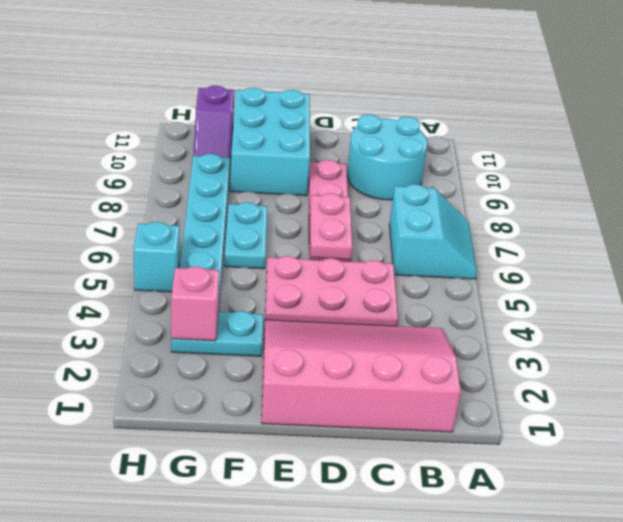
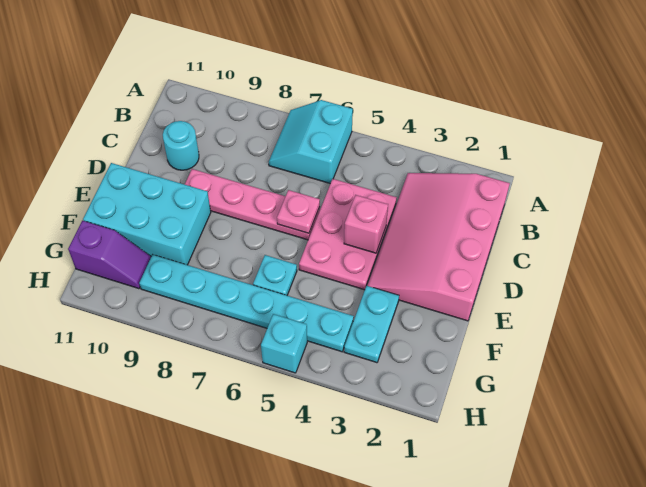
cyan slope A6:B7 level 1 top B -> cyan slope A6:B7 level 1 top 6
cyan round brick B9:C10 level 1 -> cyan round brick C10 level 1
pink plate D6:D7 level 2 -> pink plate D6 level 2
cyan plate F6:F7 level 1 -> cyan plate F6 level 1
pink brick G3 level 2 -> pink brick D4 level 2

